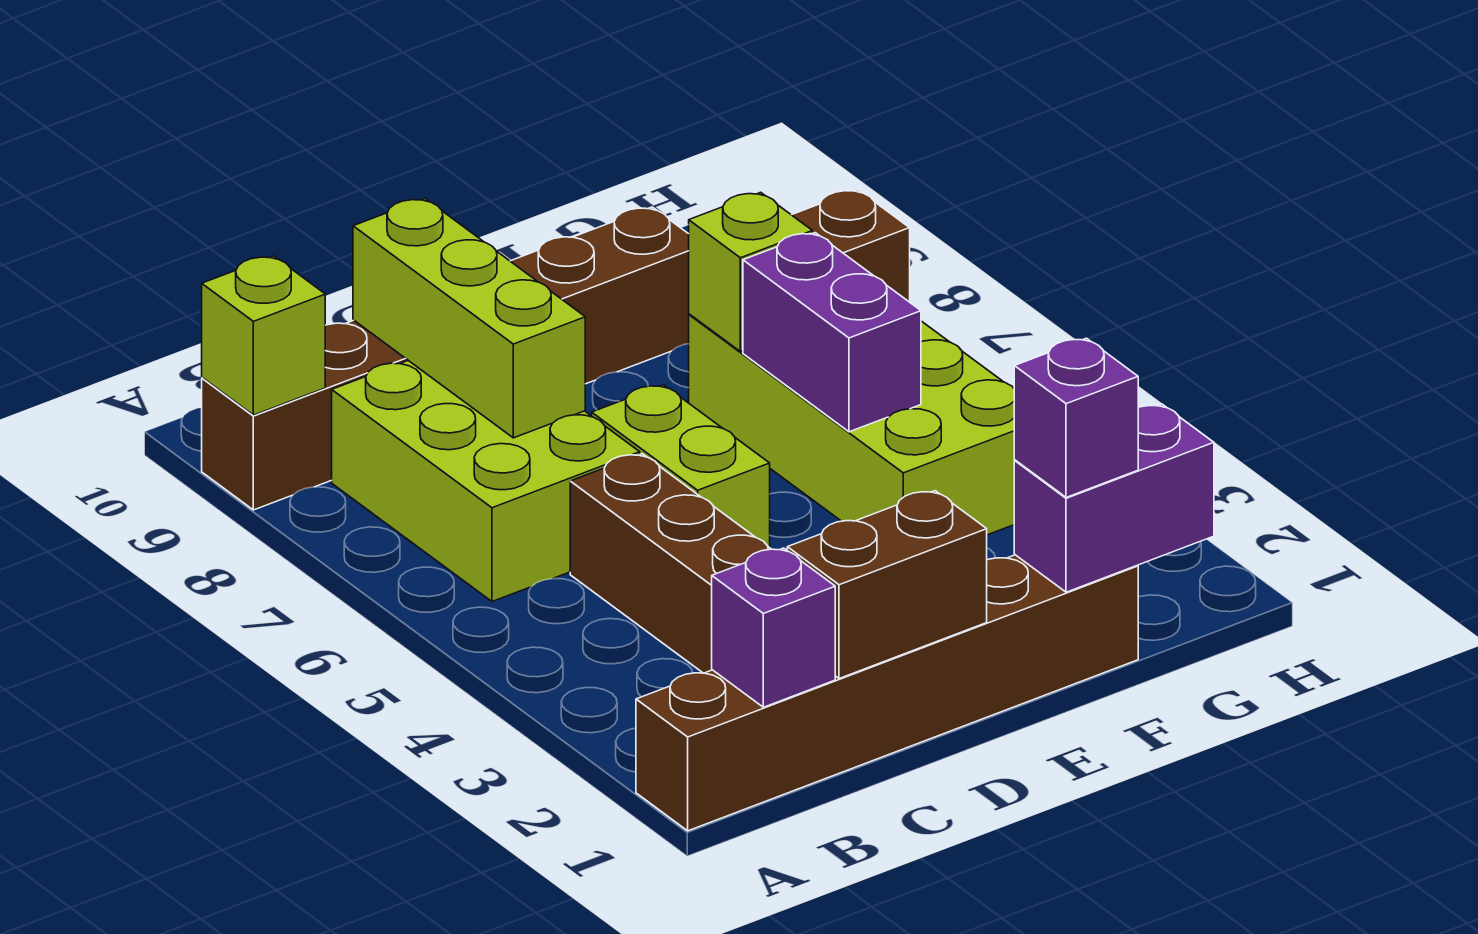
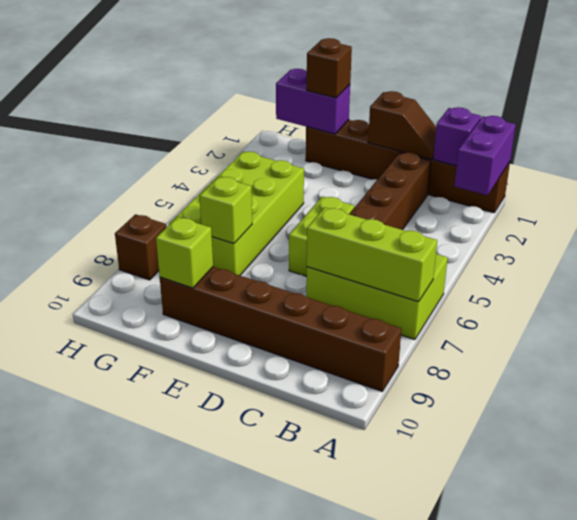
lime brick A9 level 2 -> lime brick F9 level 2
lime brick B6:C8 level 1 -> lime brick A6:C7 level 1
brown brick C1:D1 level 2 -> brown slope C1:D1 level 2 top D
lime brick C7:C9 level 2 -> lime brick A7:C7 level 2
purple brick F1 level 3 -> brown brick F1 level 3
purple brick F5:F6 level 2 -> purple brick A1:A2 level 2

